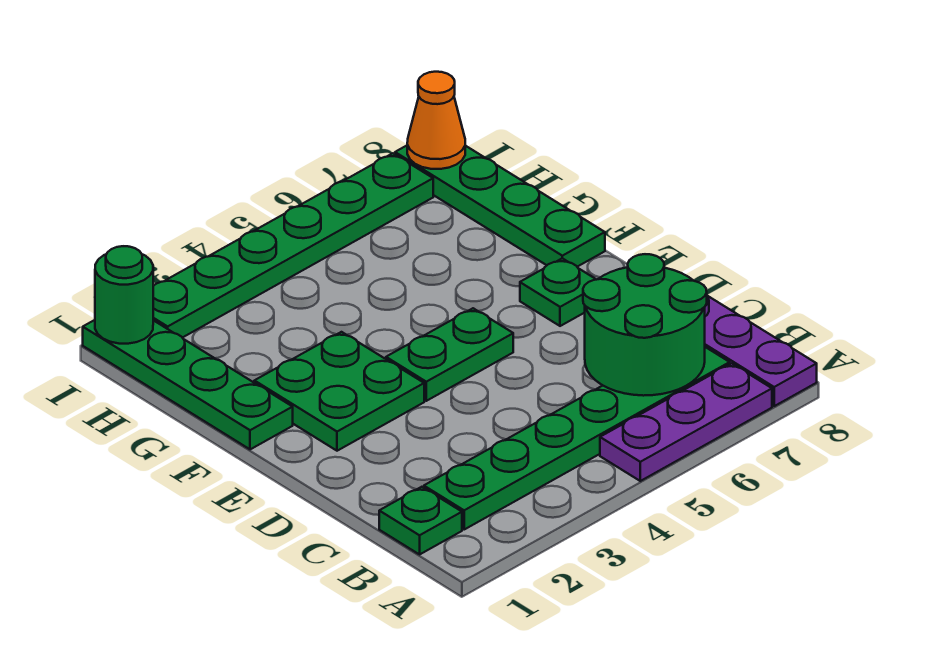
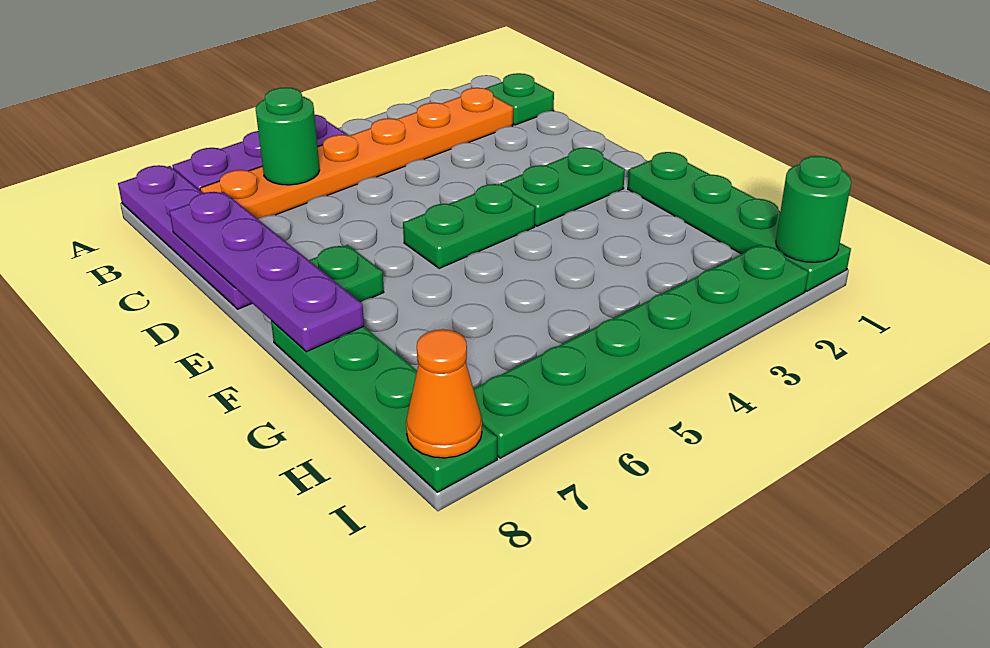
green plate B2:B7 level 1 -> orange plate B2:B7 level 1
green round brick B6:C7 level 2 -> green round brick B6 level 2
none -> purple plate C8:F8 level 2
green plate E2:F3 level 1 -> green plate E2:E3 level 1

